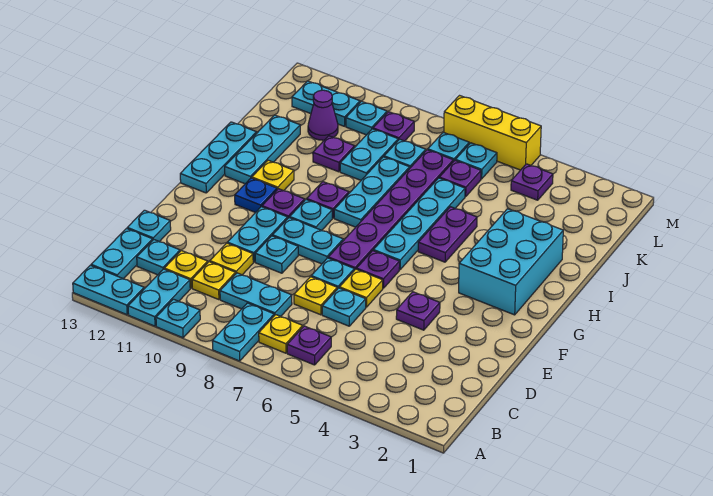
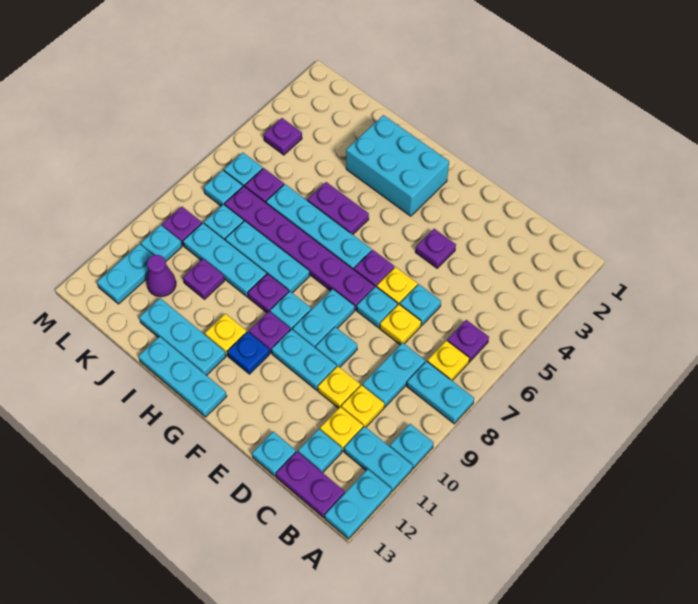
cyan plate B13:C13 level 1 -> purple plate B13:C13 level 1
cyan plate J9:K9 level 1 -> cyan plate I9:K9 level 1
yellow brick M5:M7 level 1 -> none

